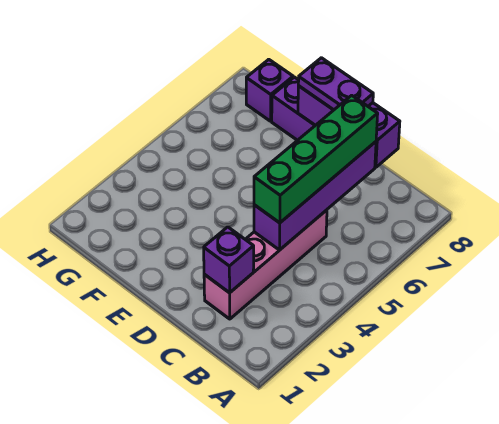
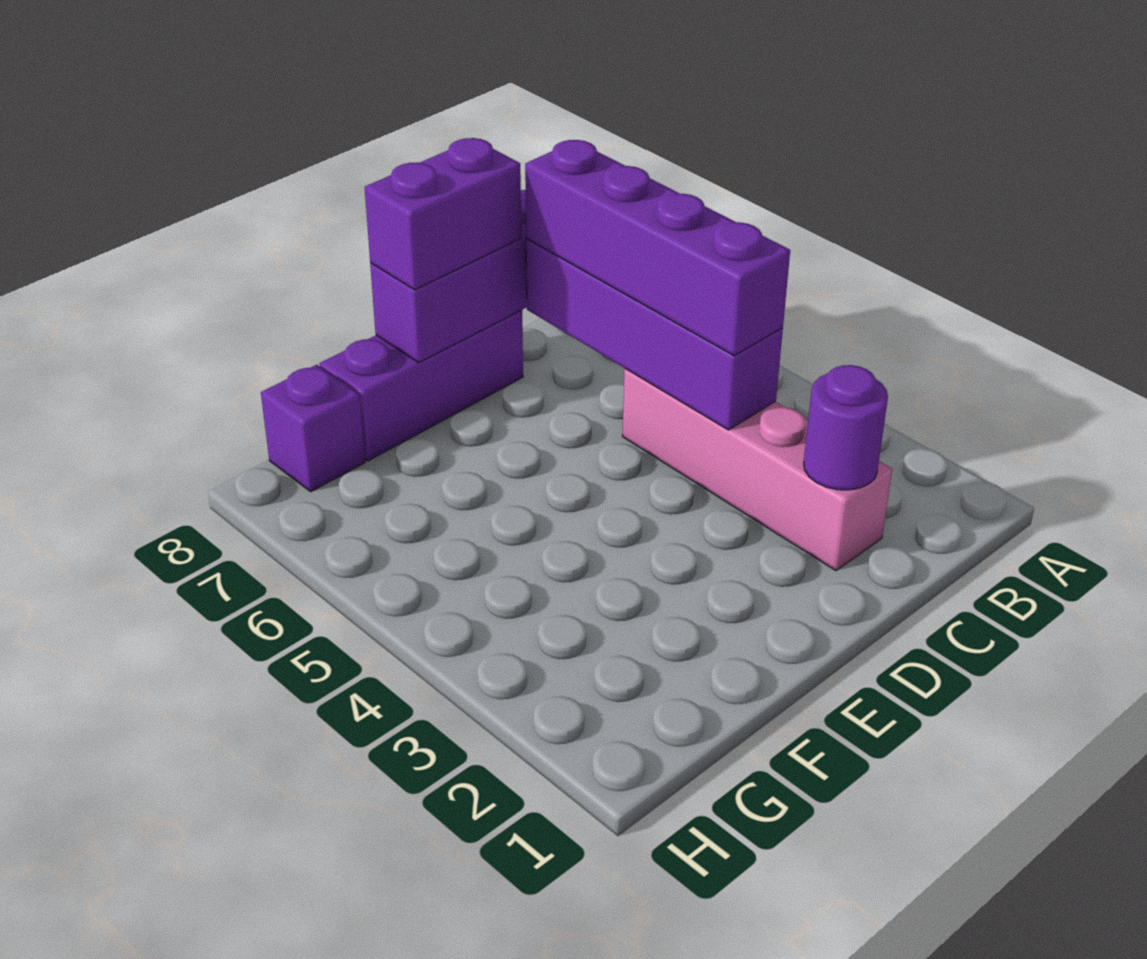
purple brick C2 level 2 -> purple round brick C2 level 2
green brick C4:C7 level 3 -> purple brick C4:C7 level 3
purple plate D8:E8 level 3 -> purple brick D8:E8 level 3

